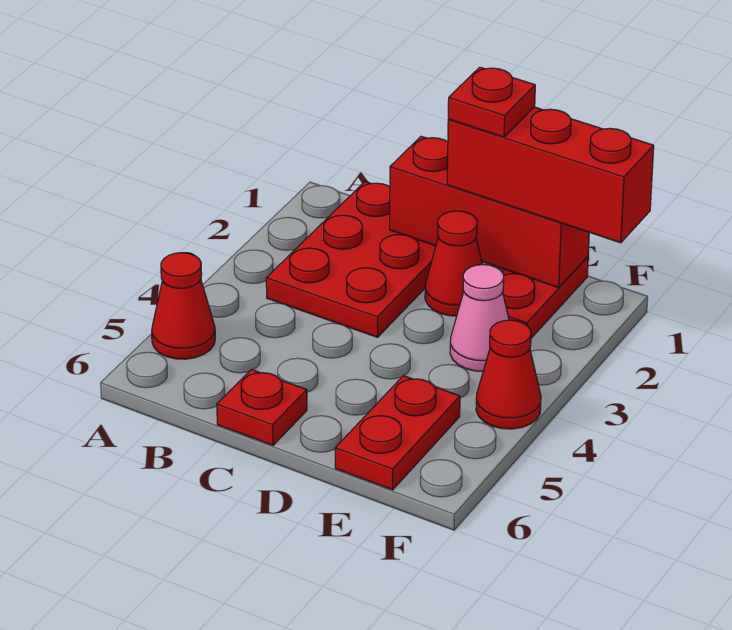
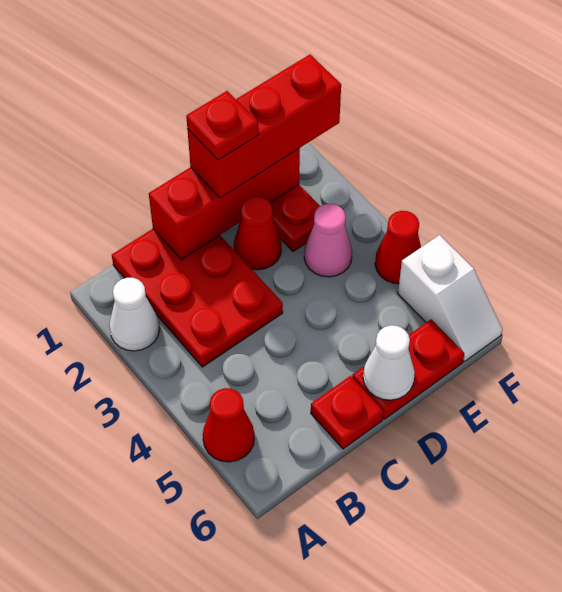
none -> white cone A2 level 1
none -> white cone D6 level 2
red plate E5:E6 level 1 -> red plate D6:E6 level 1
none -> white slope F5:F6 level 1 top 5

